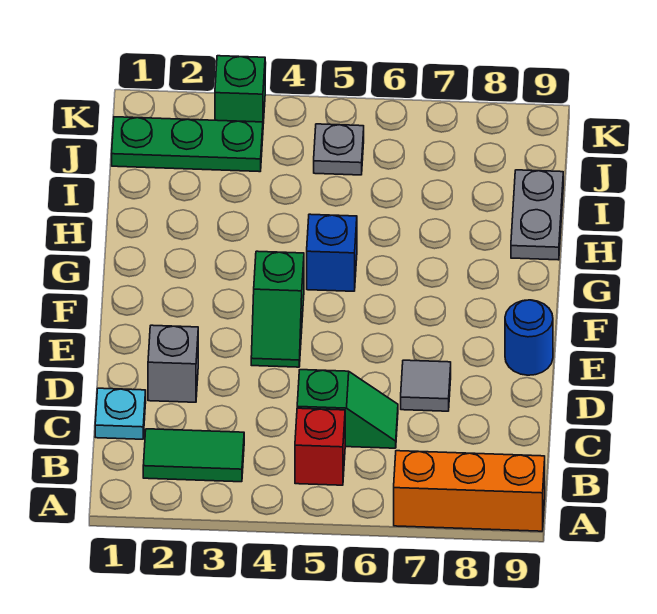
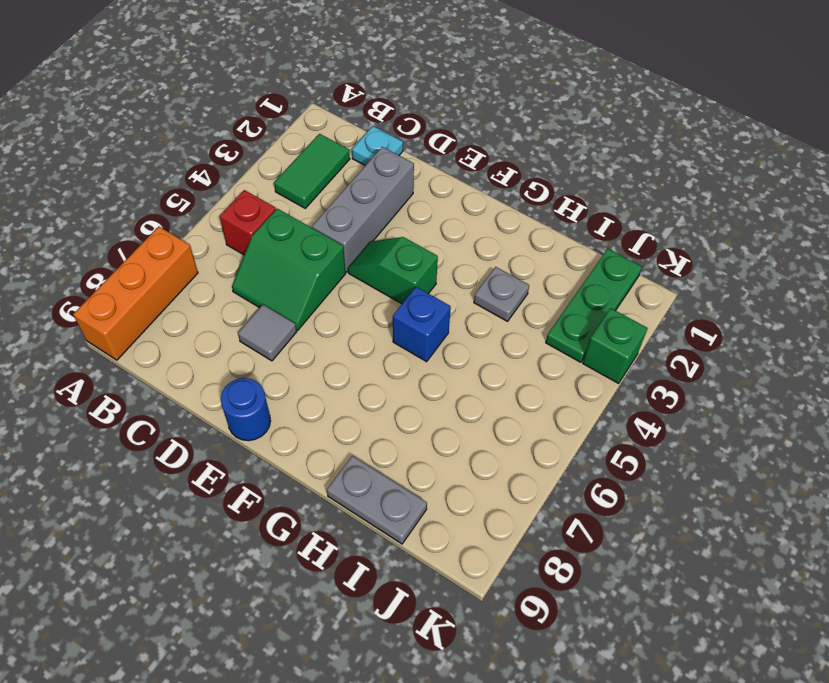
green slope C5:C6 level 1 top 5 -> green slope C5:D6 level 1 top 5
grey brick D2 level 1 -> grey brick D2:D4 level 1
grey plate J5 level 1 -> grey plate H3 level 1

